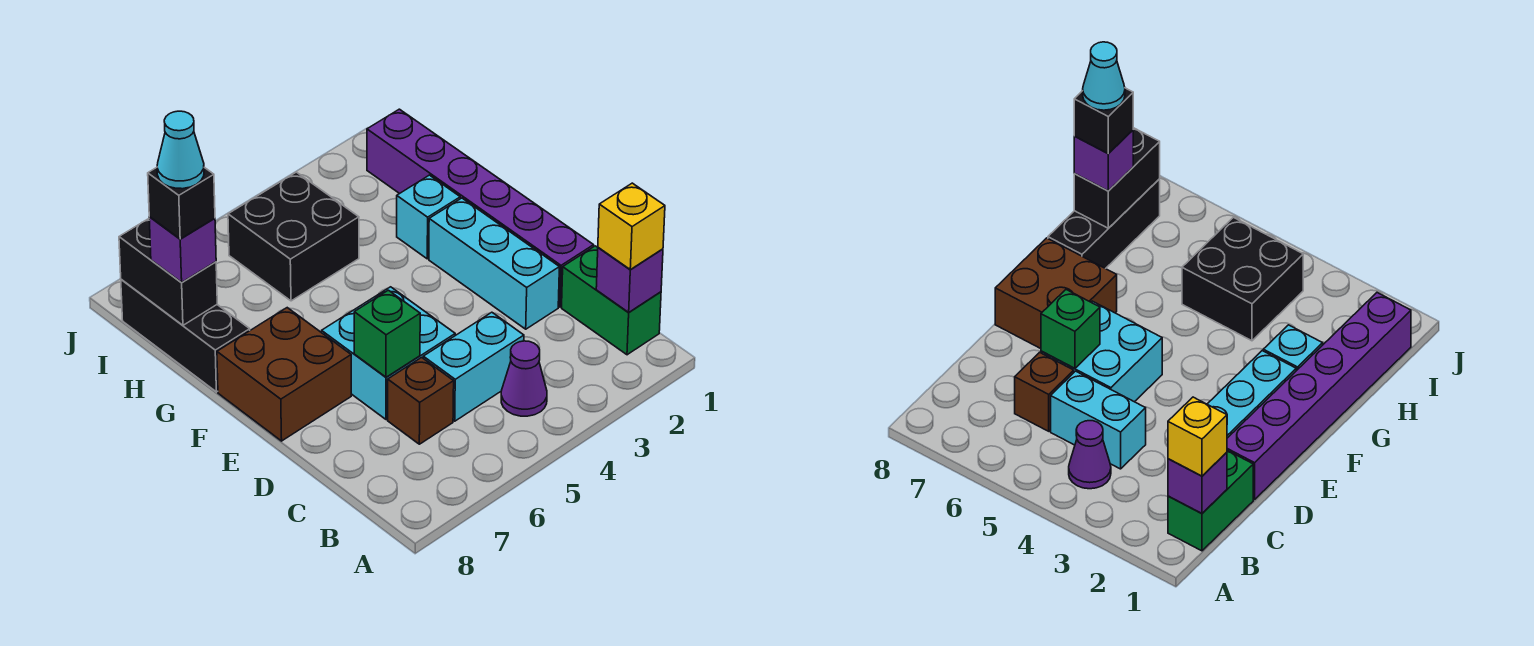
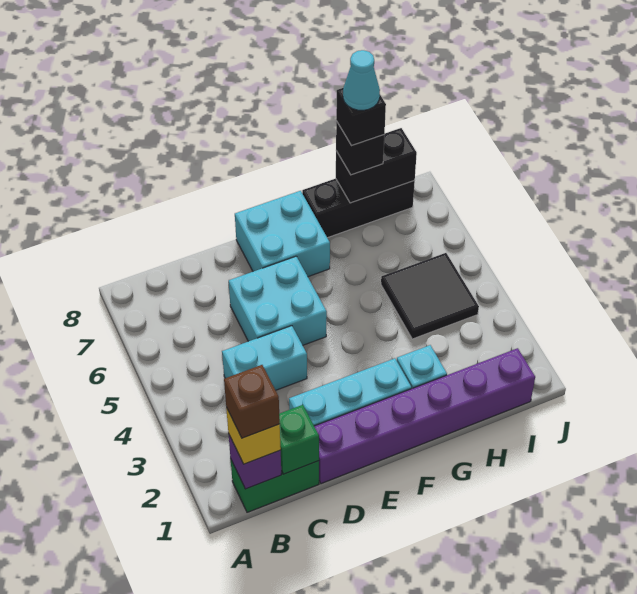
purple cone B4 level 1 -> none
cyan brick C4:C5 level 1 -> cyan brick C4:D4 level 1
brown brick C6 level 1 -> brown brick B1 level 4
green brick D6 level 2 -> green brick C1 level 2
brown brick E7:F8 level 1 -> cyan brick E7:F8 level 1
black brick H4:I5 level 1 -> black tile H4:I5 level 1
purple brick H8 level 3 -> black brick H8 level 3

